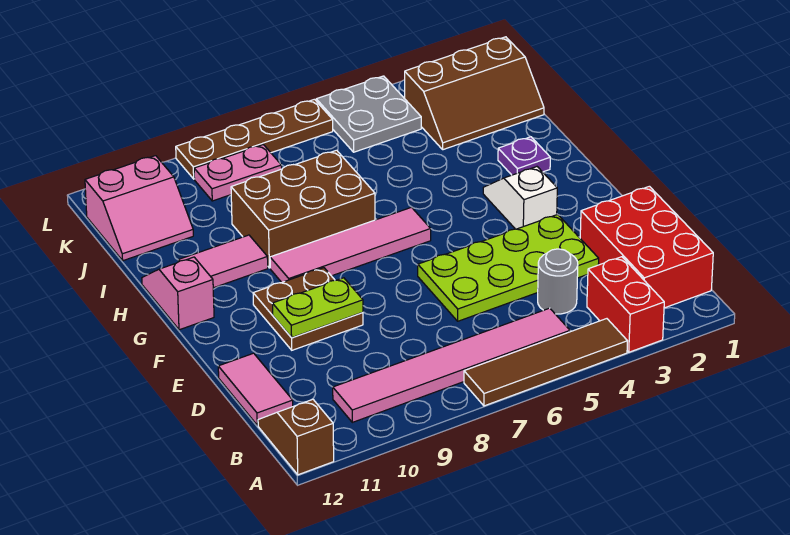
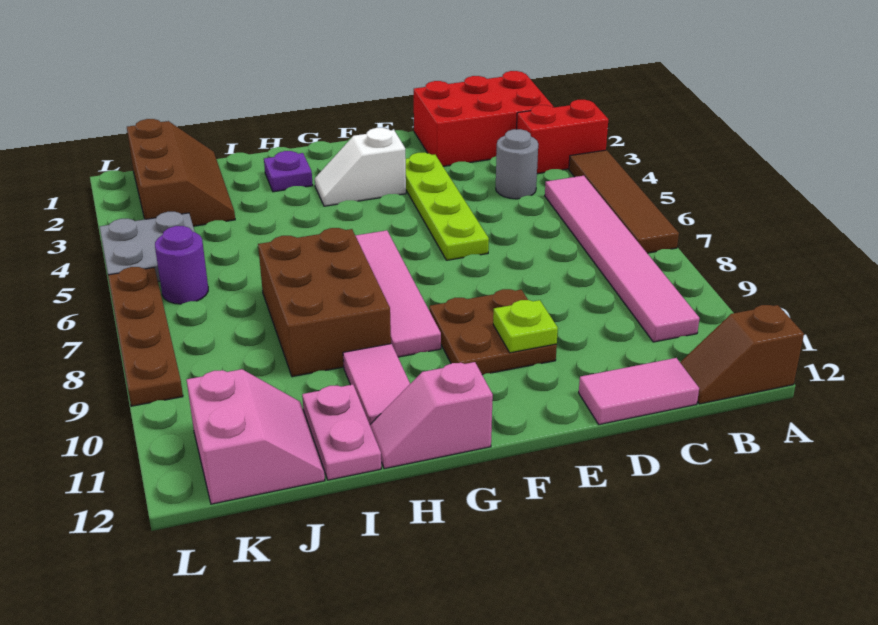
lime plate D3:E6 level 1 -> lime plate E3:E6 level 1
lime plate E9:E10 level 2 -> lime plate E10 level 2
none -> purple round brick K6 level 1
pink plate K8:K9 level 1 -> pink plate I11:I12 level 1

